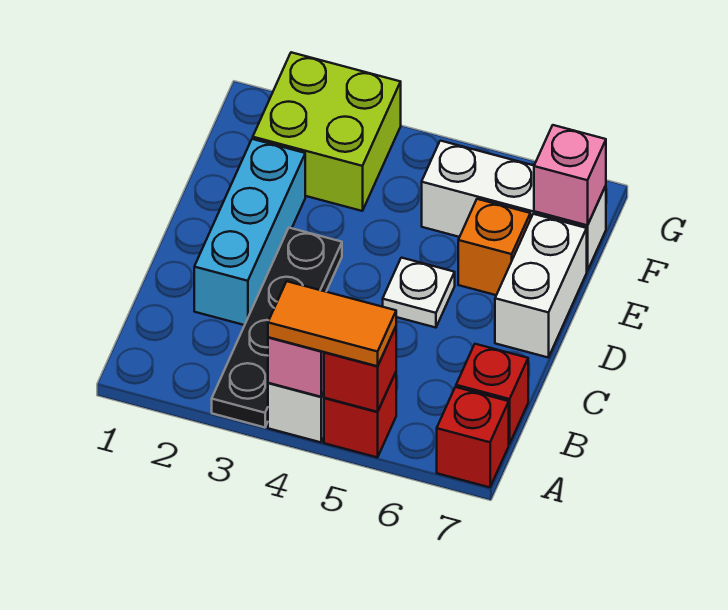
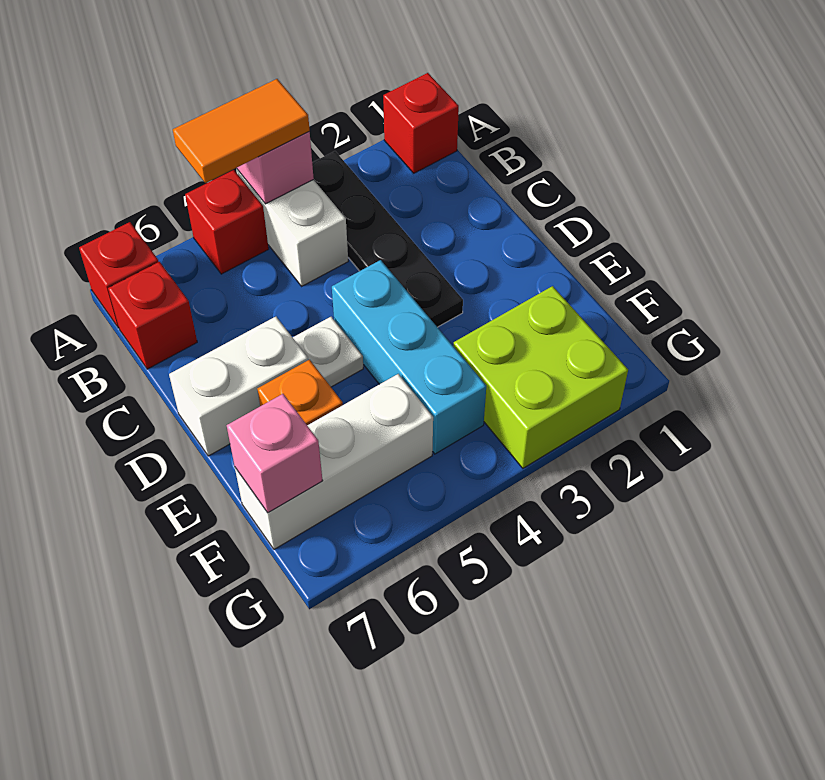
red brick A5 level 2 -> red brick A1 level 1
cyan brick C2:E2 level 1 -> cyan brick D4:F4 level 1
white brick D7:E7 level 1 -> white brick D6:D7 level 1

